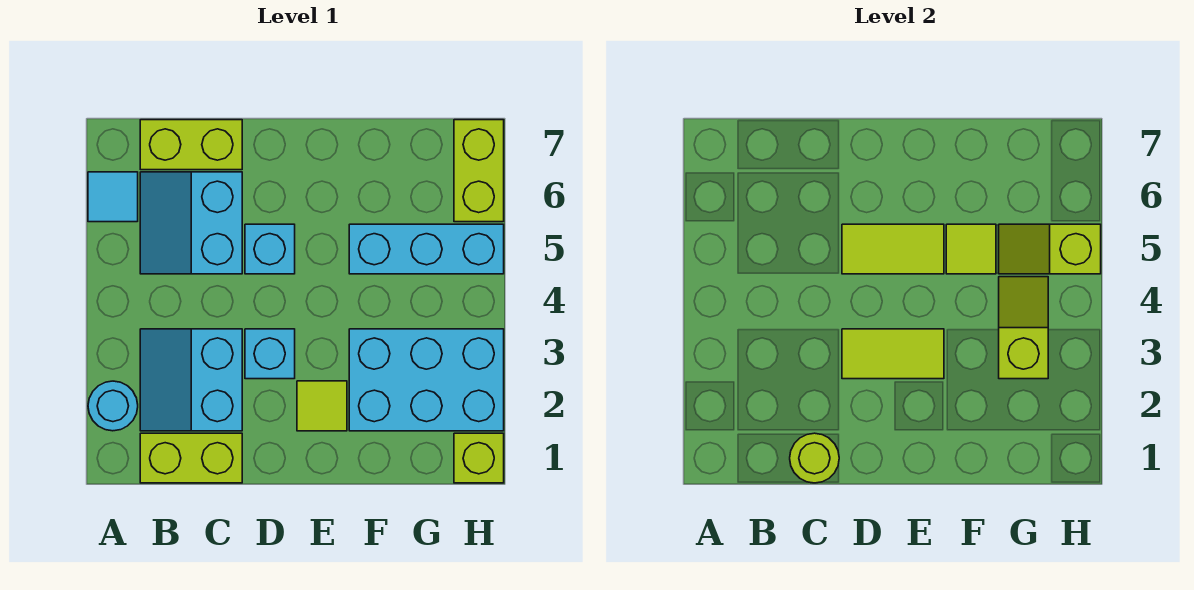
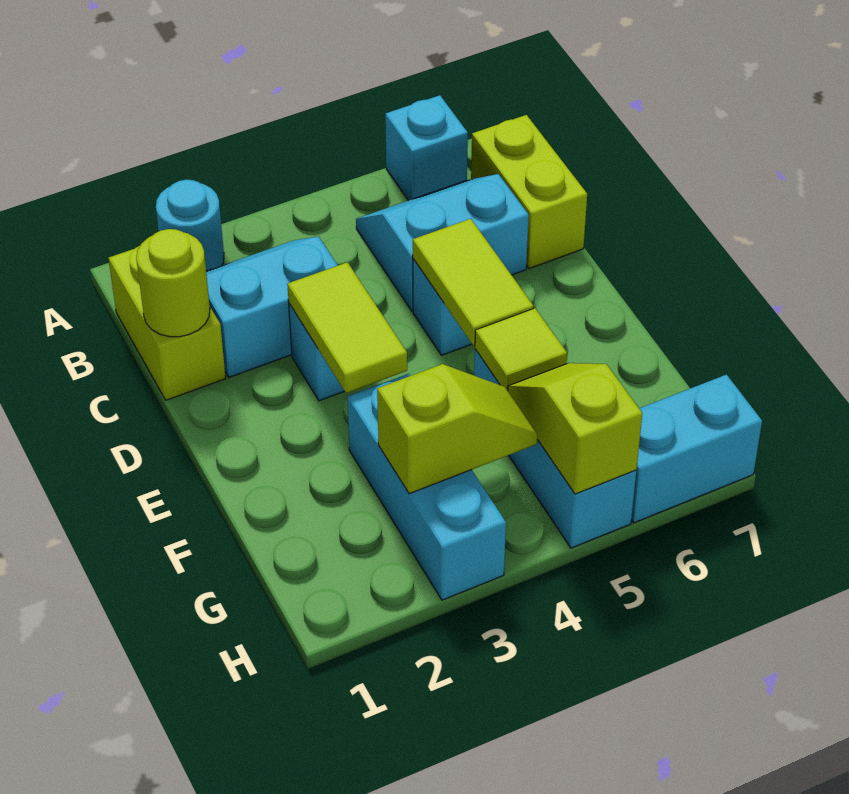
cyan tile A6 level 1 -> cyan brick A6 level 1
lime tile E2 level 1 -> none
cyan brick F2:H3 level 1 -> cyan brick F3:H3 level 1
lime brick H1 level 1 -> none
lime brick H6:H7 level 1 -> cyan brick H6:H7 level 1

